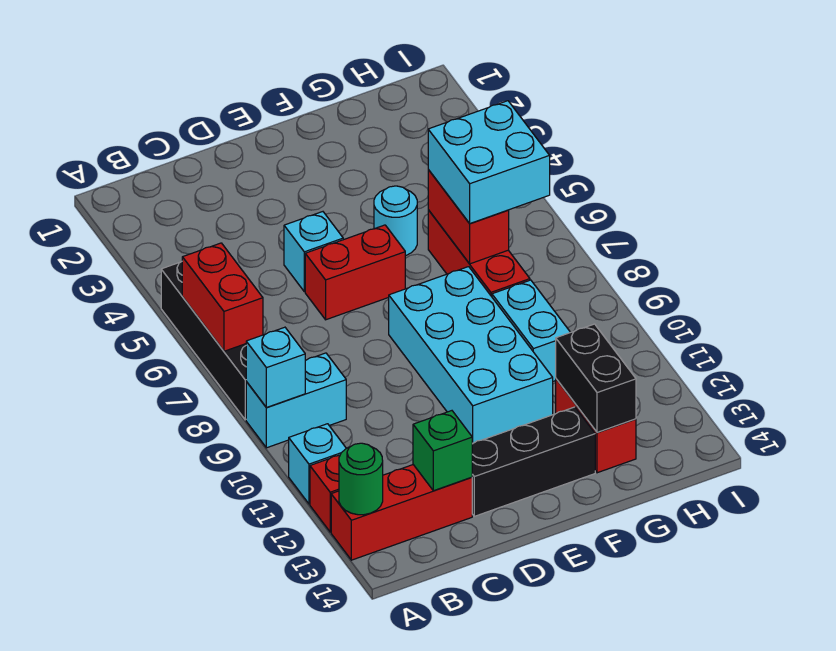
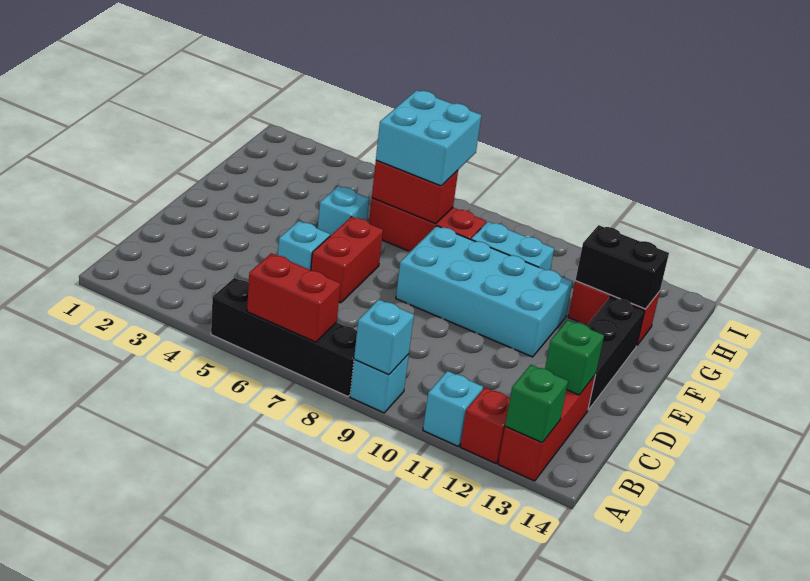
cyan brick A9:B9 level 1 -> cyan brick A9 level 1
green round brick A13 level 2 -> green brick A13 level 2
cyan round brick F5 level 1 -> cyan brick F5 level 1

